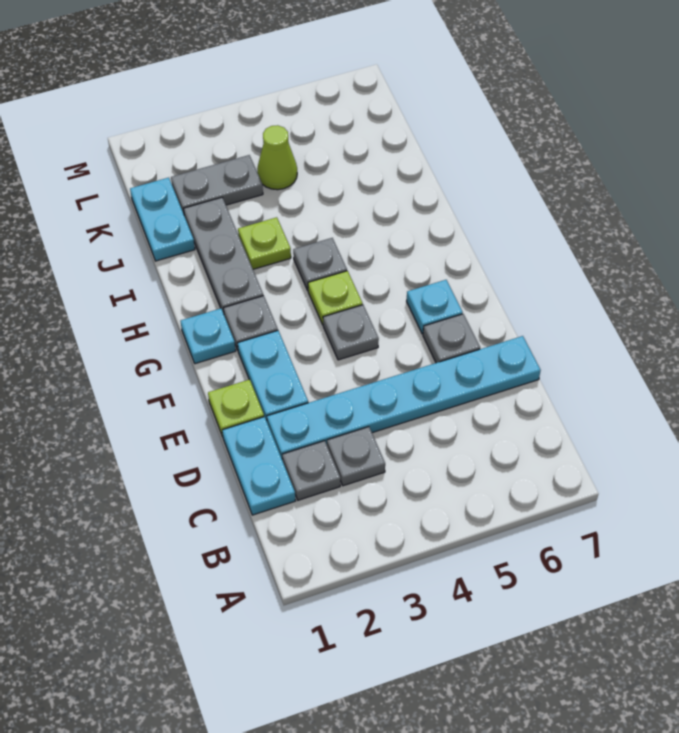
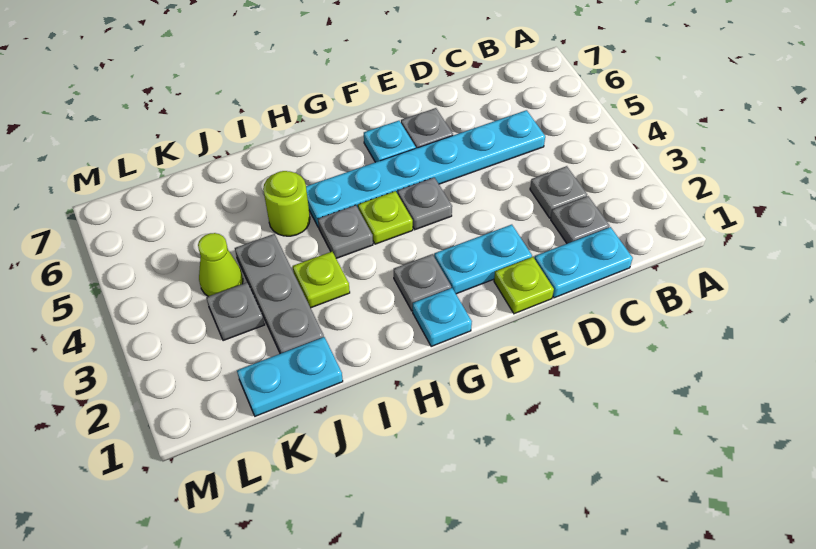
cyan plate D2:D7 level 1 -> cyan plate C5:H5 level 1
grey plate H2:J2 level 1 -> grey plate J2:J4 level 1
none -> lime round brick I5 level 1
grey plate K2:K3 level 1 -> grey plate K3 level 1

